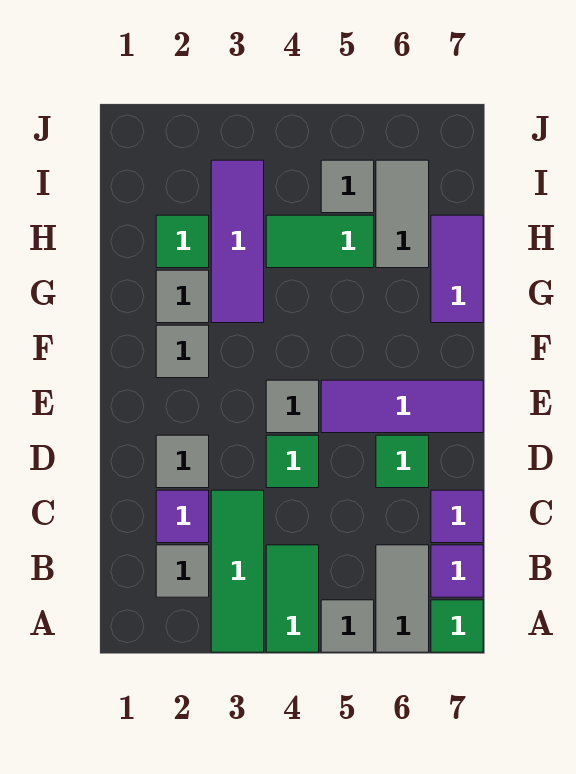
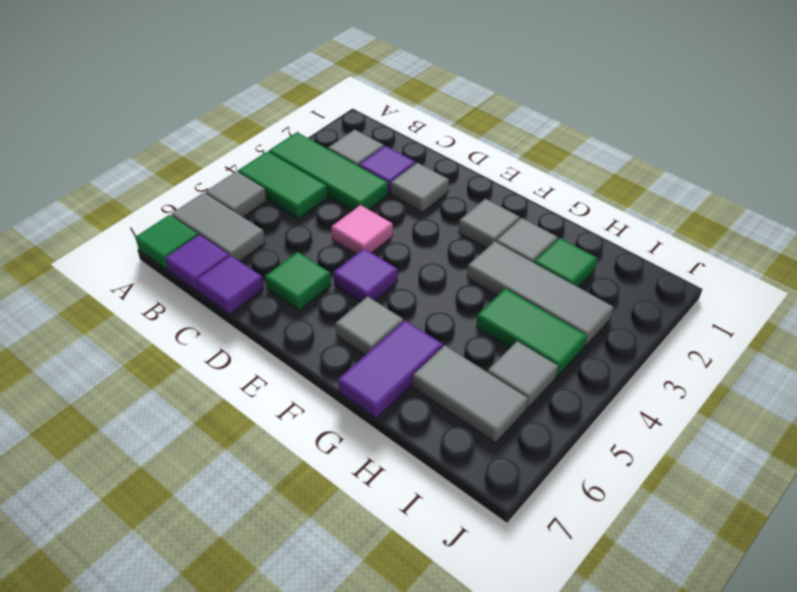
green tile D4 level 1 -> pink tile D4 level 1
grey tile E4 level 1 -> grey tile F6 level 1
purple tile E5:E7 level 1 -> purple tile E5 level 1
purple tile G3:I3 level 1 -> grey tile G3:I3 level 1
purple tile G7:H7 level 1 -> purple tile G6:G7 level 1
green tile H4:H5 level 1 -> green tile H4:I4 level 1

